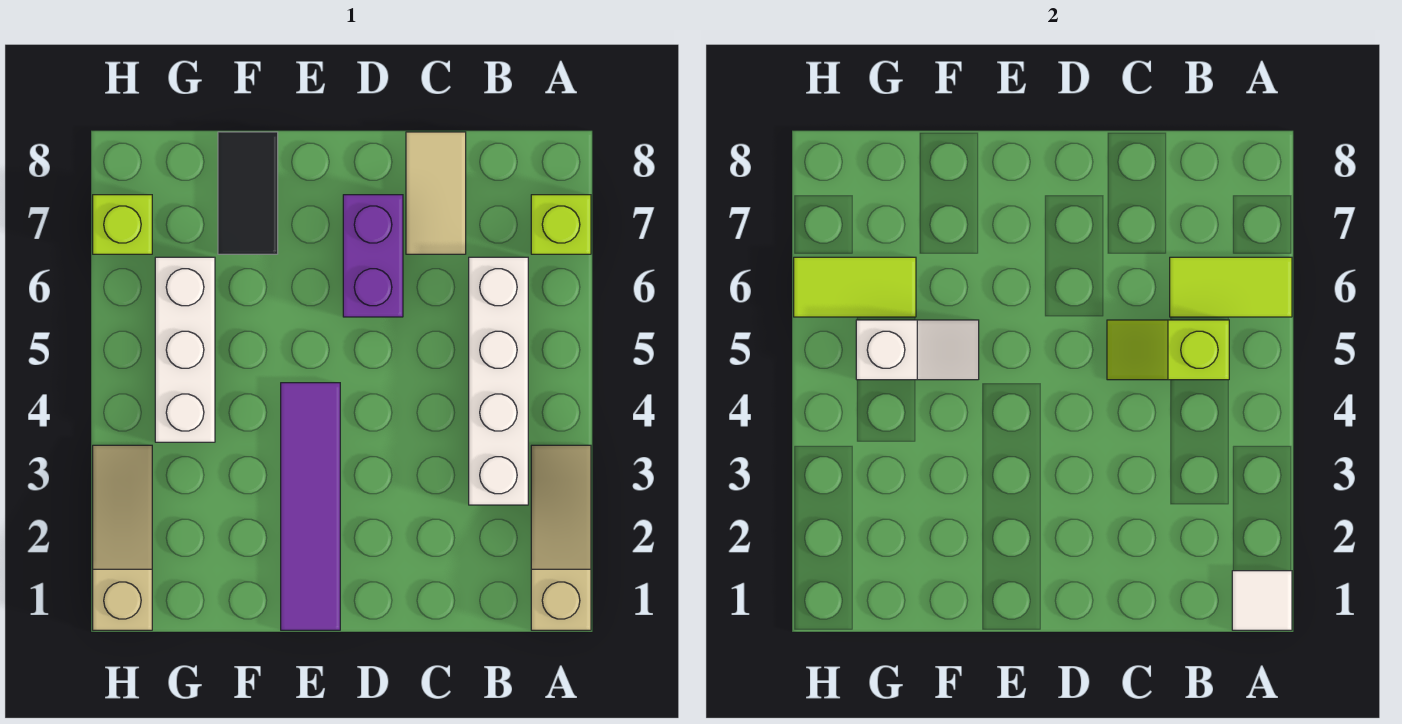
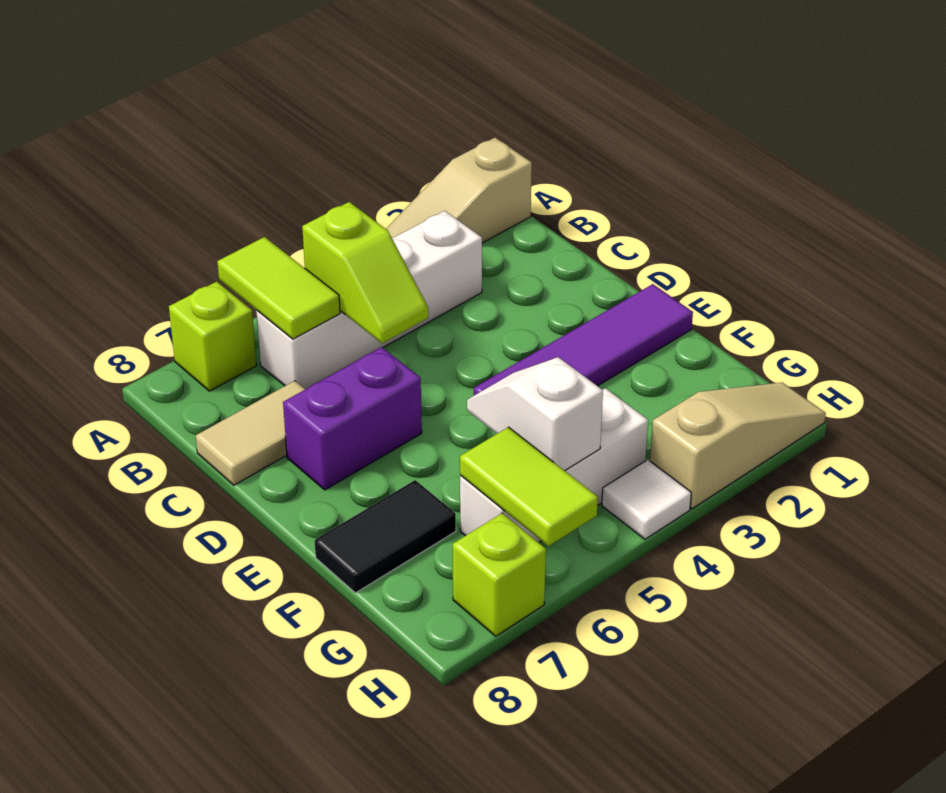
white tile A1 level 2 -> white tile H4 level 1
tan slope H1:H3 level 1 top 1 -> tan slope H1:H3 level 1 top 3

